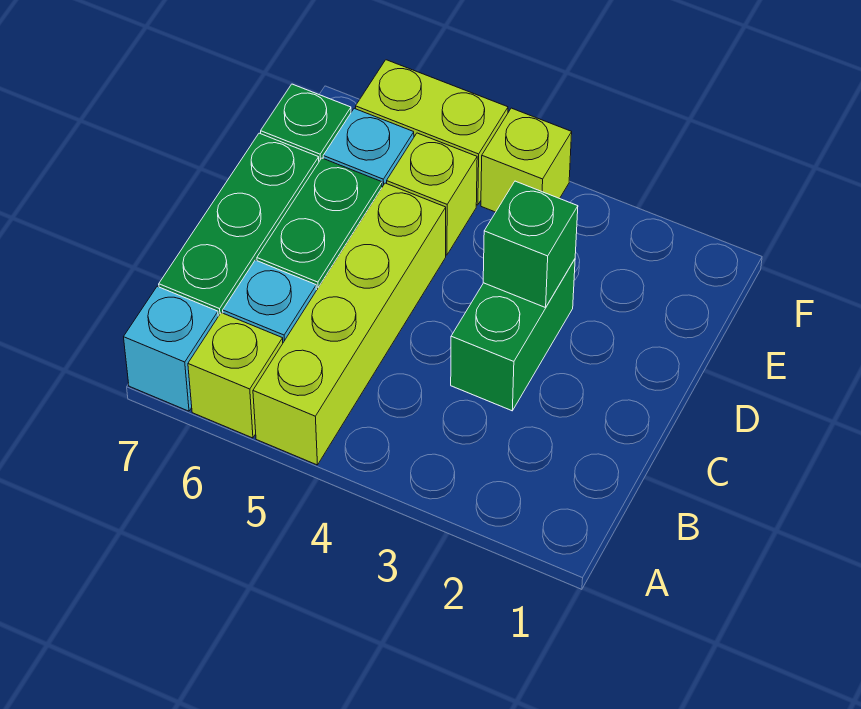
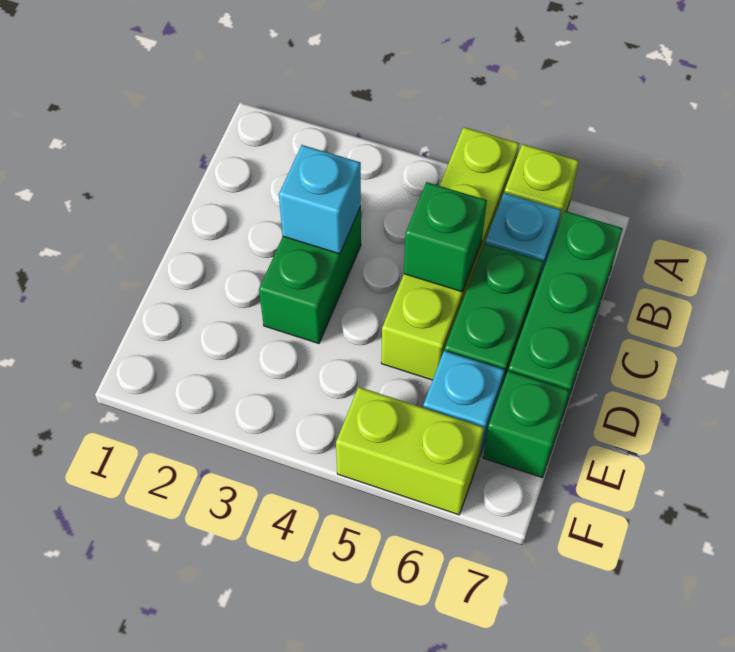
cyan brick A7 level 1 -> cyan brick C3 level 2
green brick D3 level 2 -> green brick C5 level 2
lime brick E5 level 1 -> none
lime brick F4 level 1 -> none

